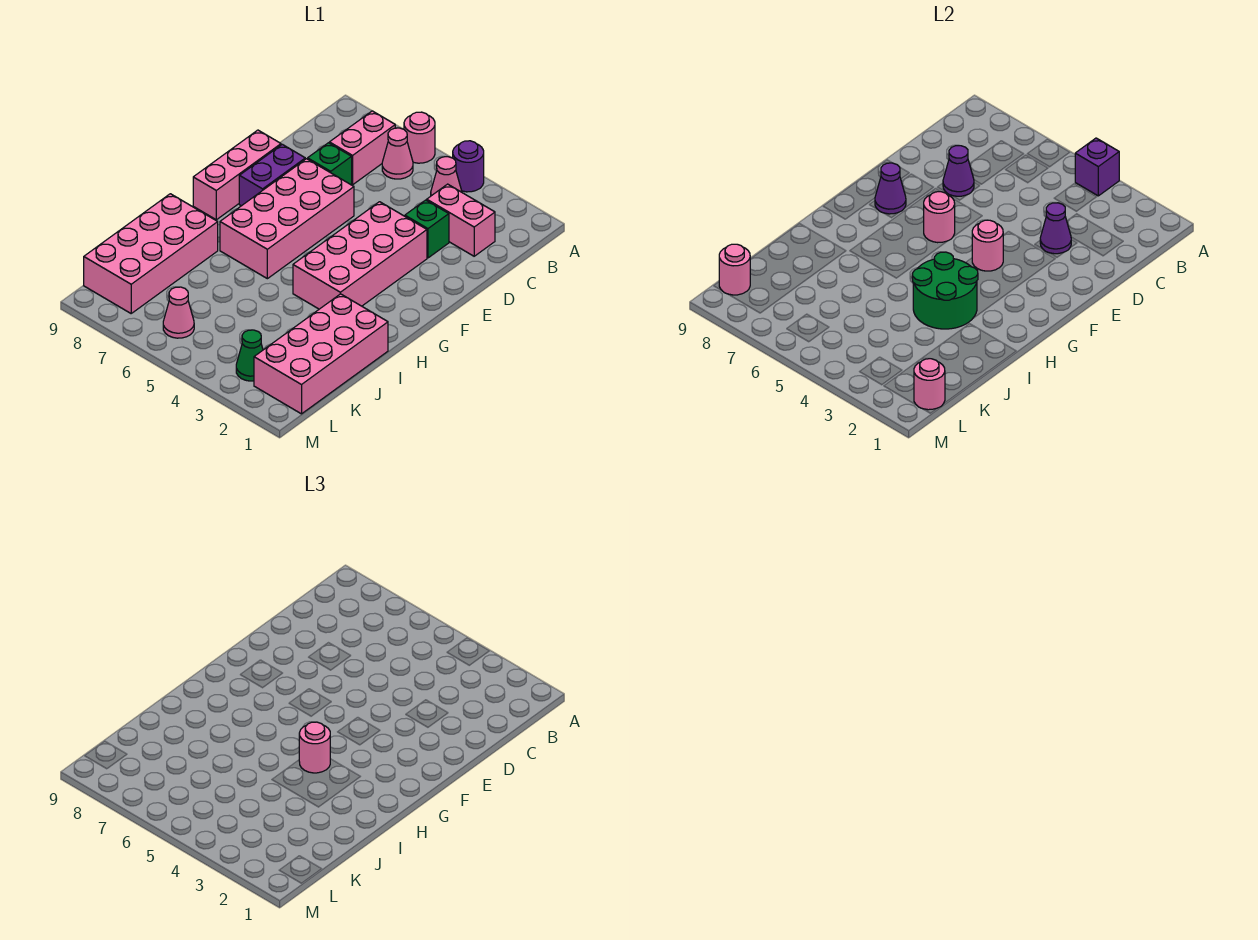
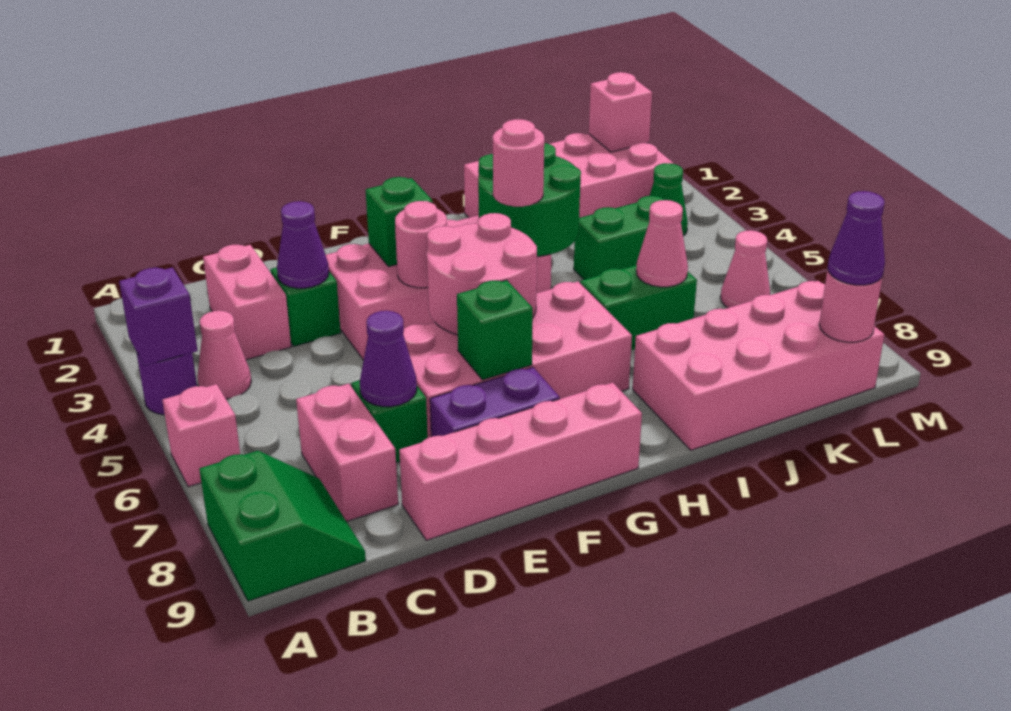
pink round brick A6 level 1 -> pink brick A6 level 1
none -> green slope A8:B9 level 1 top A
pink cone B6 level 1 -> pink cone J6 level 2
pink brick B7:C7 level 1 -> pink brick C7:C8 level 1
pink brick E9:G9 level 1 -> pink brick D9:G9 level 1
none -> green brick F3 level 2
pink round brick F6 level 2 -> pink round brick F5:G6 level 2
none -> green brick F7 level 2
purple cone F8 level 2 -> purple cone L9 level 3
none -> green brick I6:J6 level 1
none -> green brick J4:K4 level 1
pink round brick L1 level 2 -> pink brick L1 level 2

